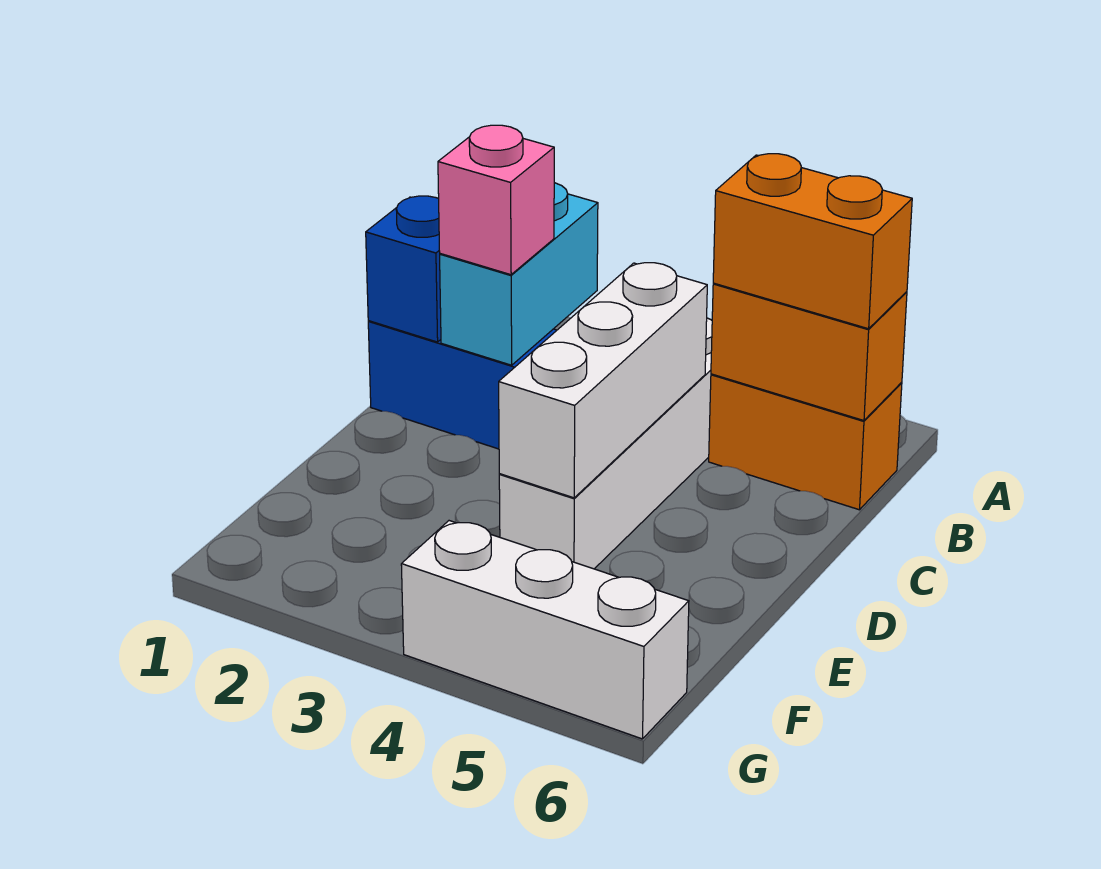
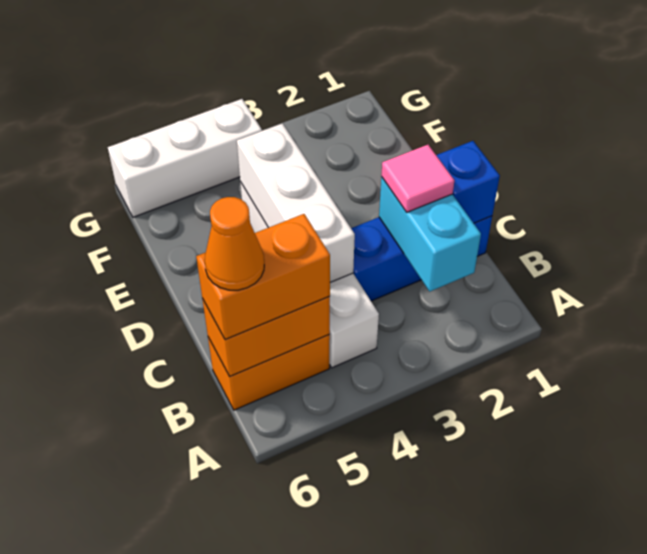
none -> orange cone B6 level 4
pink brick C2 level 3 -> pink tile C2 level 3

